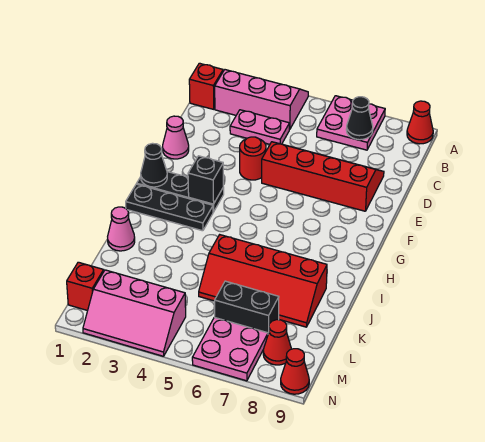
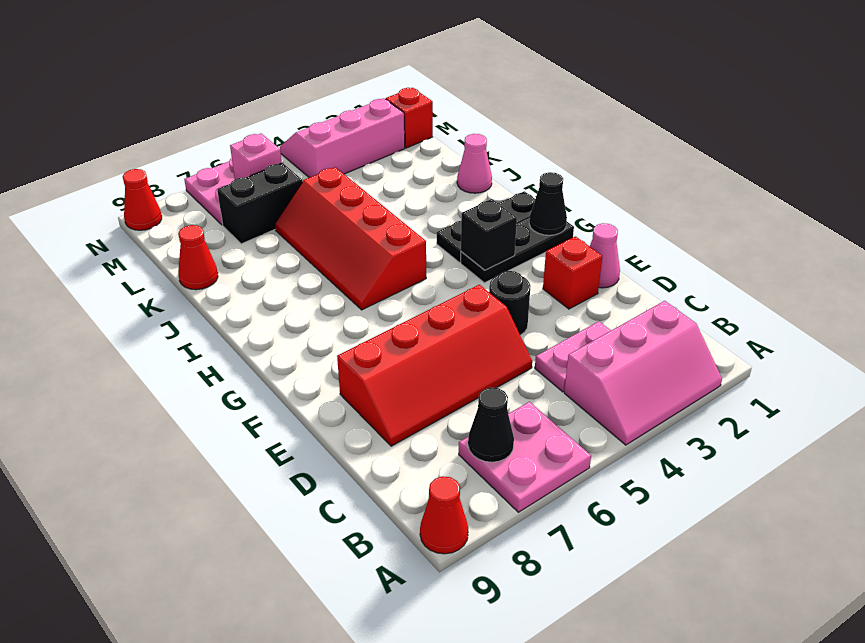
red brick B1 level 1 -> red brick E2 level 1
red round brick E4 level 1 -> black round brick E4 level 1
red slope J5:K8 level 1 top J -> red slope H5:K6 level 1 top 5
none -> pink brick M6 level 2
red cone M8 level 1 -> red cone K9 level 1

